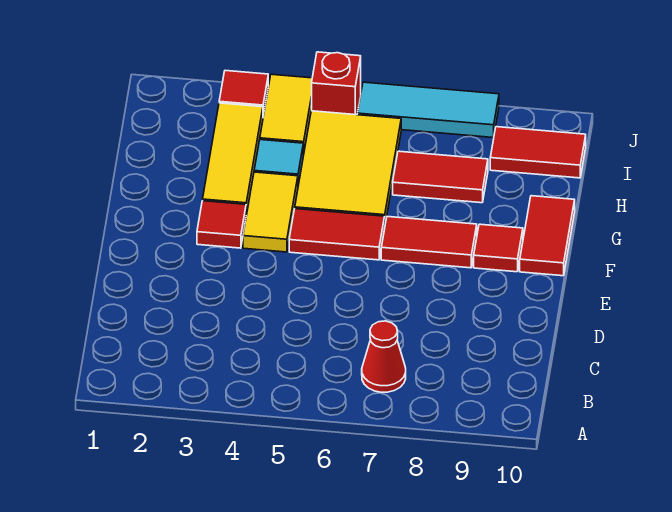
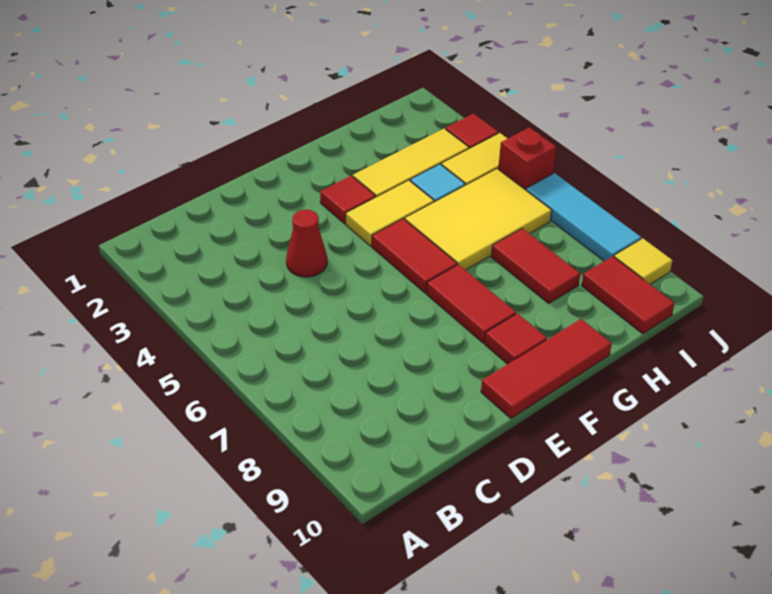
red cone B7 level 1 -> red cone D4 level 1
red tile F10:G10 level 1 -> red tile E10:G10 level 1
none -> yellow tile J9 level 1

